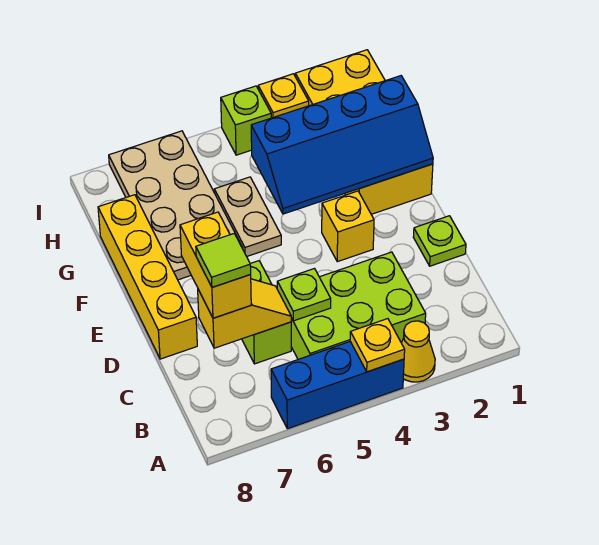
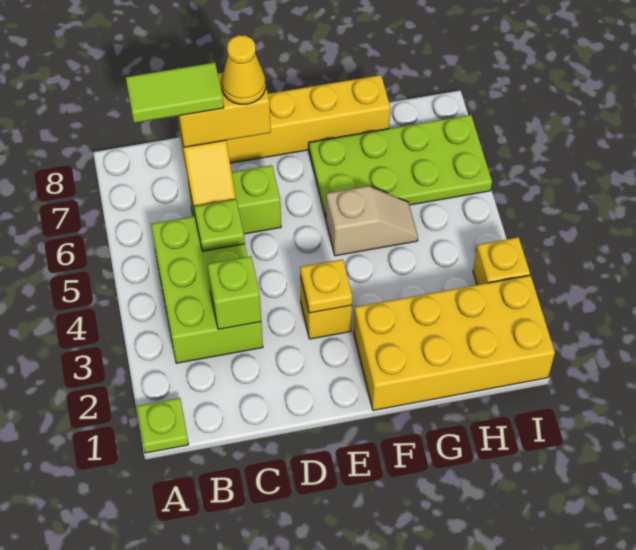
yellow cone A3 level 1 -> yellow cone D7 level 4
blue brick A4:A6 level 1 -> none
yellow plate A4 level 2 -> yellow plate E3 level 2
lime tile C7 level 4 -> lime tile B7:C7 level 4
lime plate D1 level 1 -> lime plate A1 level 1
blue slope F1:G4 level 2 top G -> none
tan plate F5:G5 level 1 -> tan slope F5:G5 level 1 top F
tan plate F6:I7 level 1 -> lime plate F6:I7 level 1
lime brick I4 level 1 -> lime brick C3 level 2

